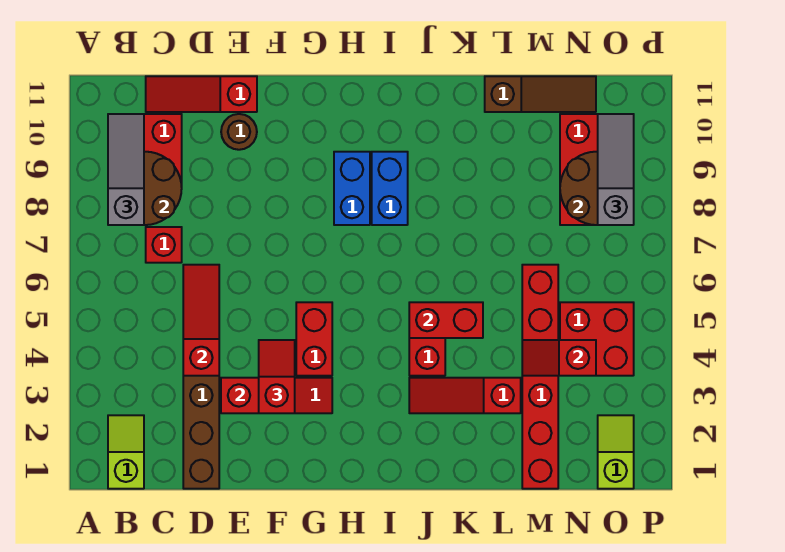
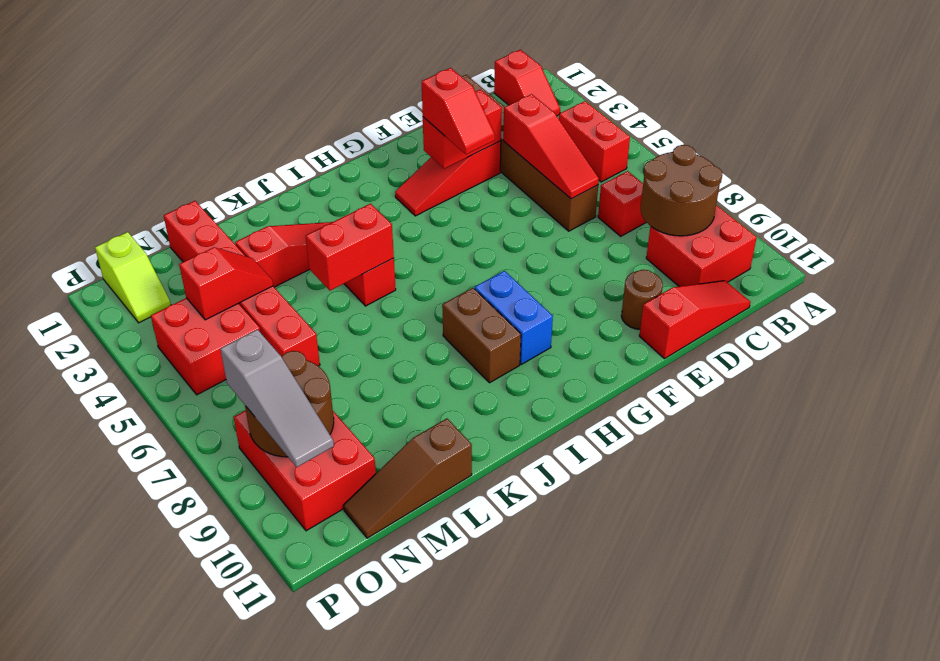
lime slope B1:B2 level 1 top 1 -> red slope B1:B2 level 1 top 1
grey slope B8:B10 level 3 top 8 -> none
red brick G4:G5 level 1 -> red brick B4:B5 level 1
blue brick I8:I9 level 1 -> brown brick I8:I9 level 1

